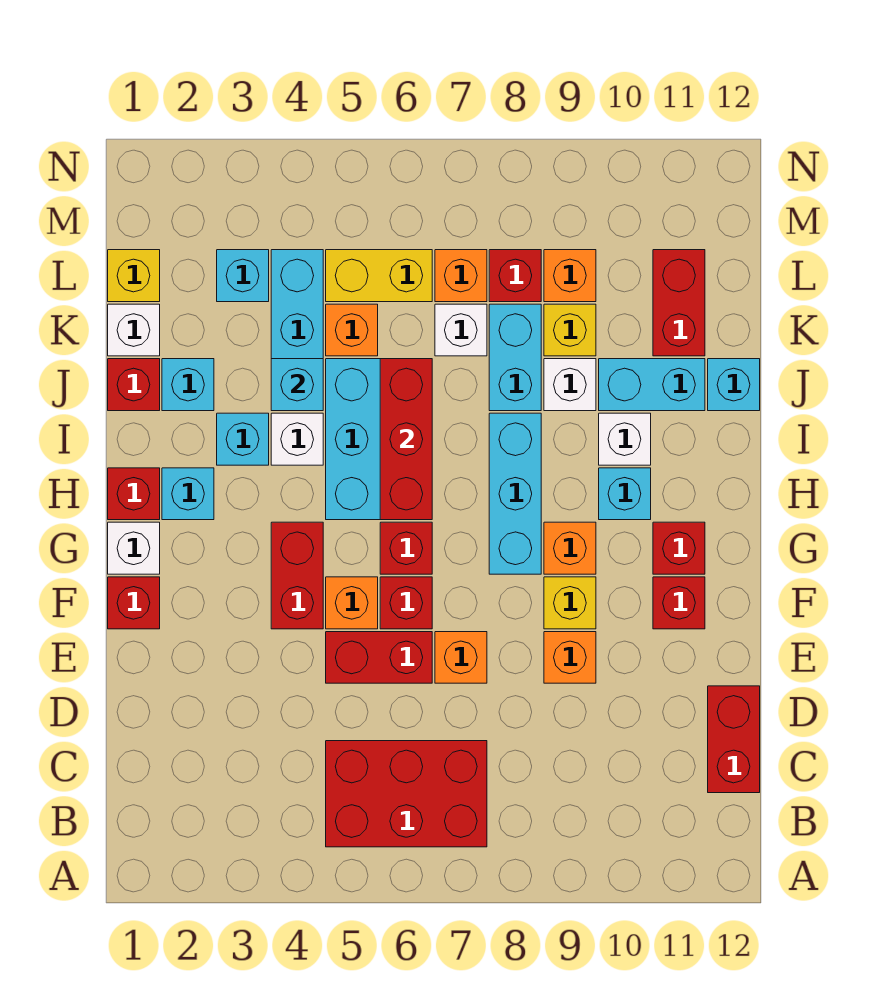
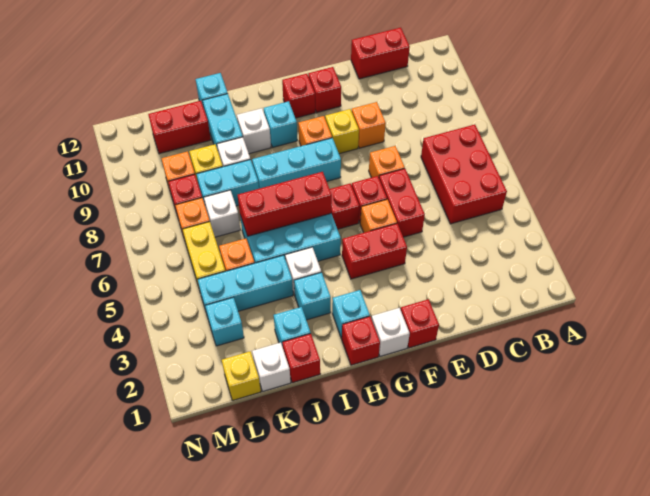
cyan brick J4 level 2 -> none

